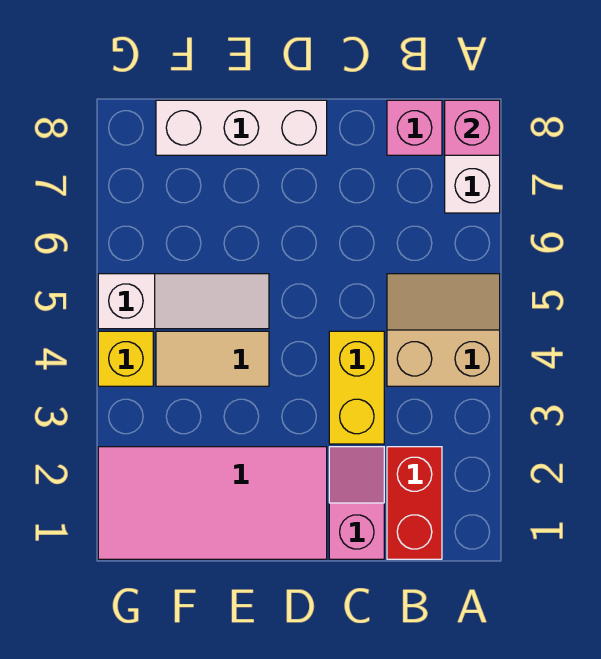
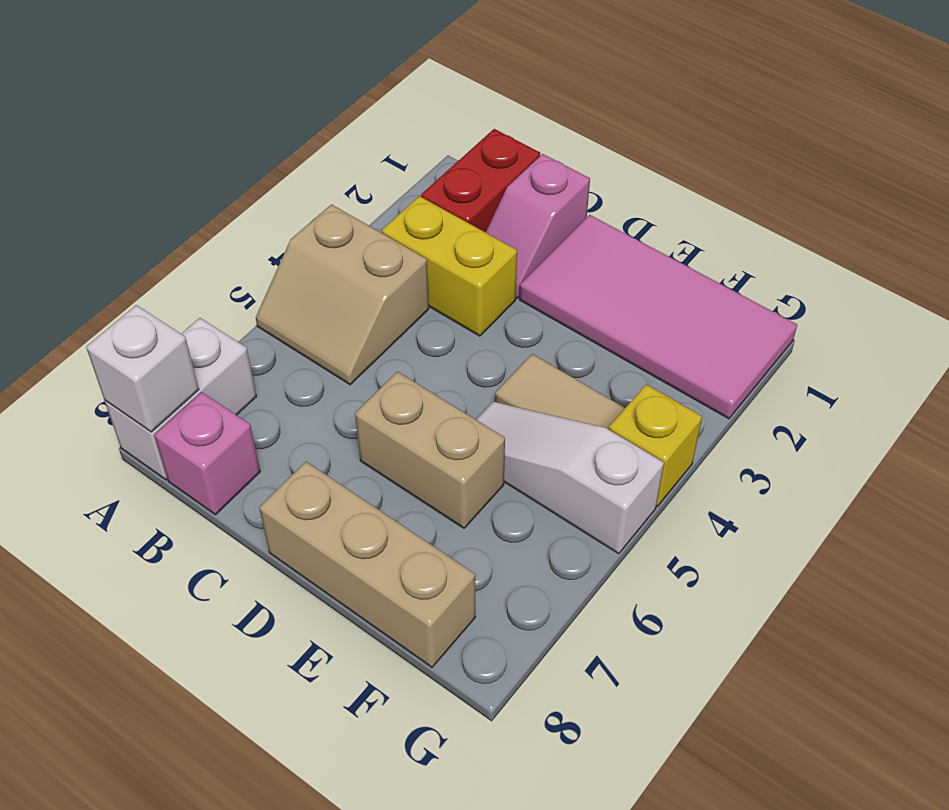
pink brick A8 level 2 -> white brick A8 level 2
yellow brick C3:C4 level 1 -> yellow brick B3:C3 level 1
none -> tan brick D6:E6 level 1
white brick D8:F8 level 1 -> tan brick D8:F8 level 1

